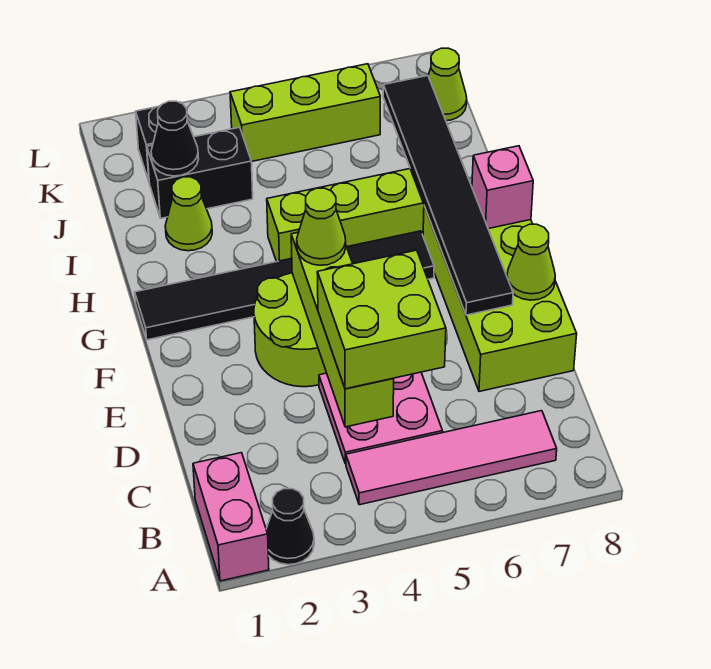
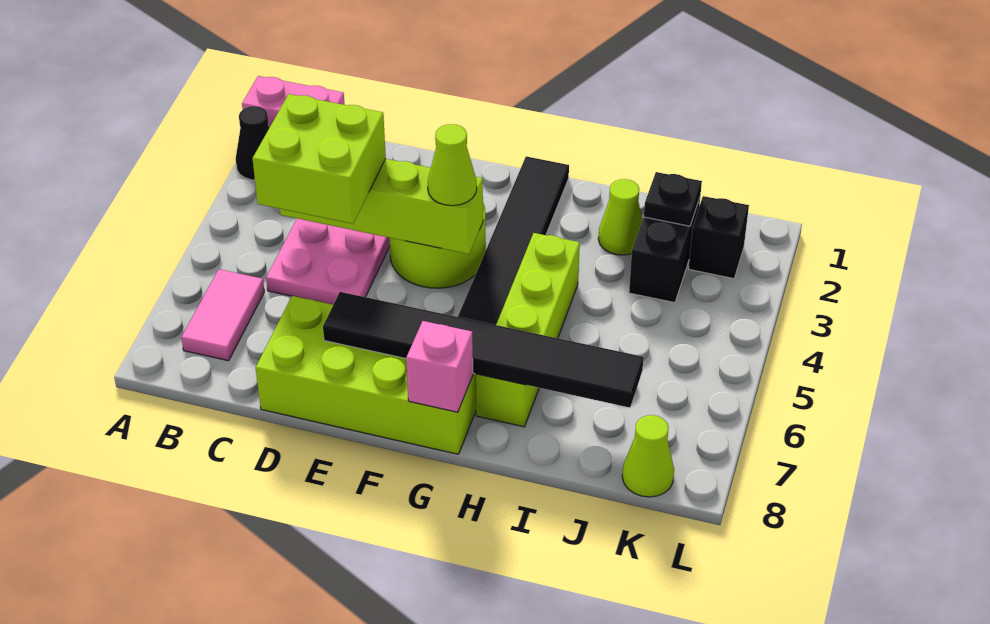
pink tile B4:B7 level 1 -> pink tile B6:B7 level 1
lime cone E8 level 2 -> none
black cone J2 level 2 -> black plate J2 level 2
lime brick K4:K6 level 1 -> none

